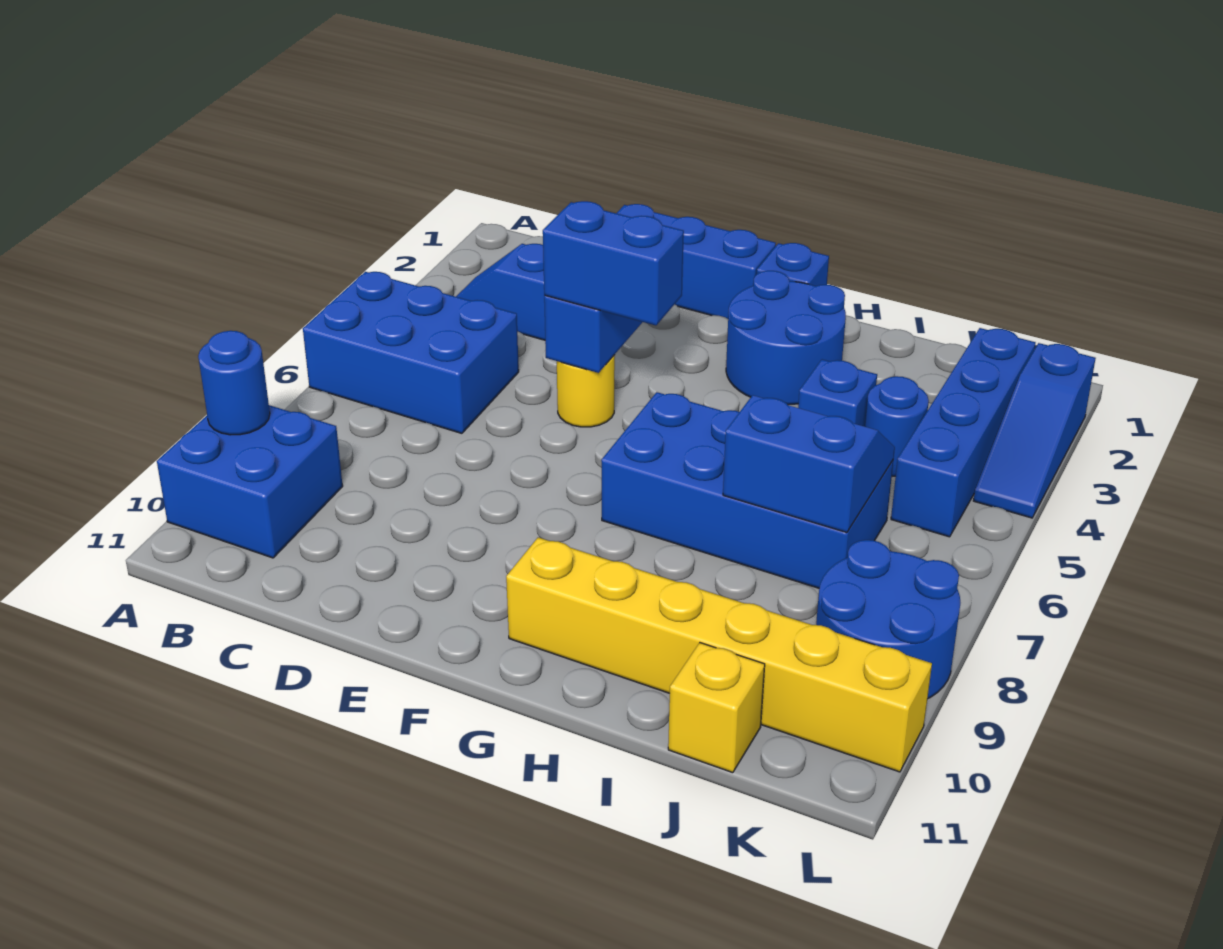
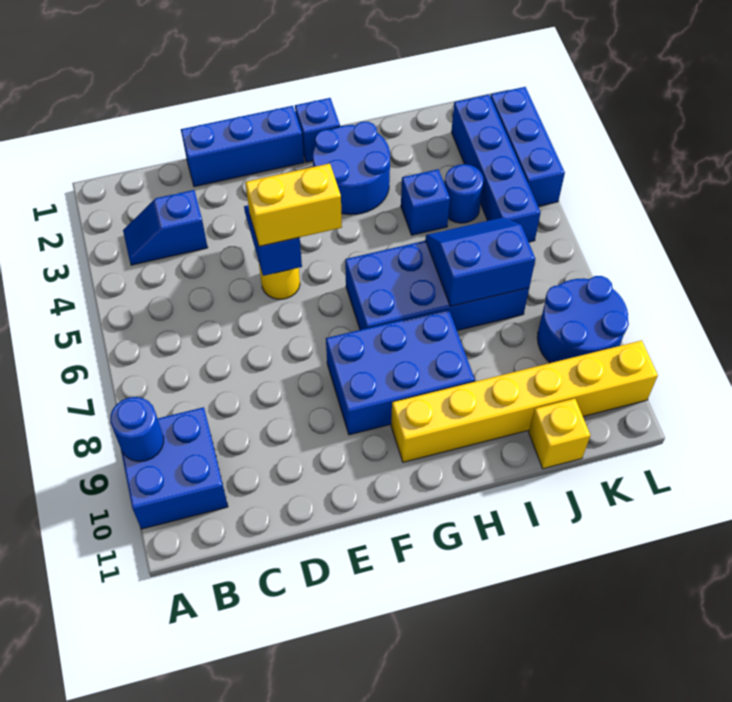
blue brick A5:C6 level 1 -> blue brick F8:H9 level 1
blue brick E5:F5 level 3 -> yellow brick E5:F5 level 3
blue slope L2:L4 level 1 top 2 -> blue brick L2:L4 level 1

